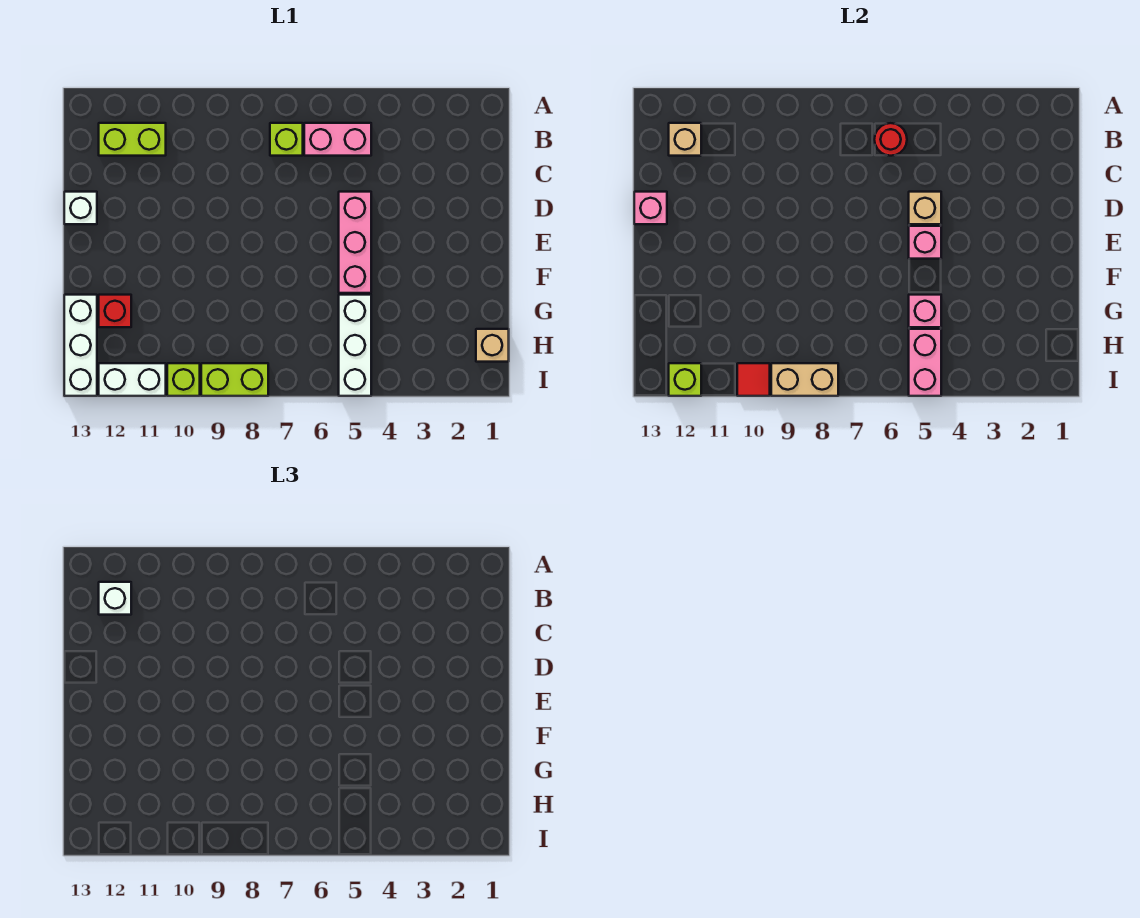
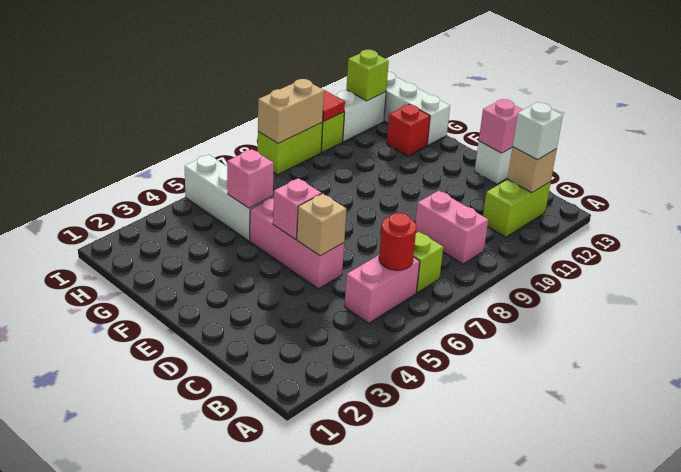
tan brick H1 level 1 -> none
pink brick H5:I5 level 2 -> pink brick B9:C9 level 1

